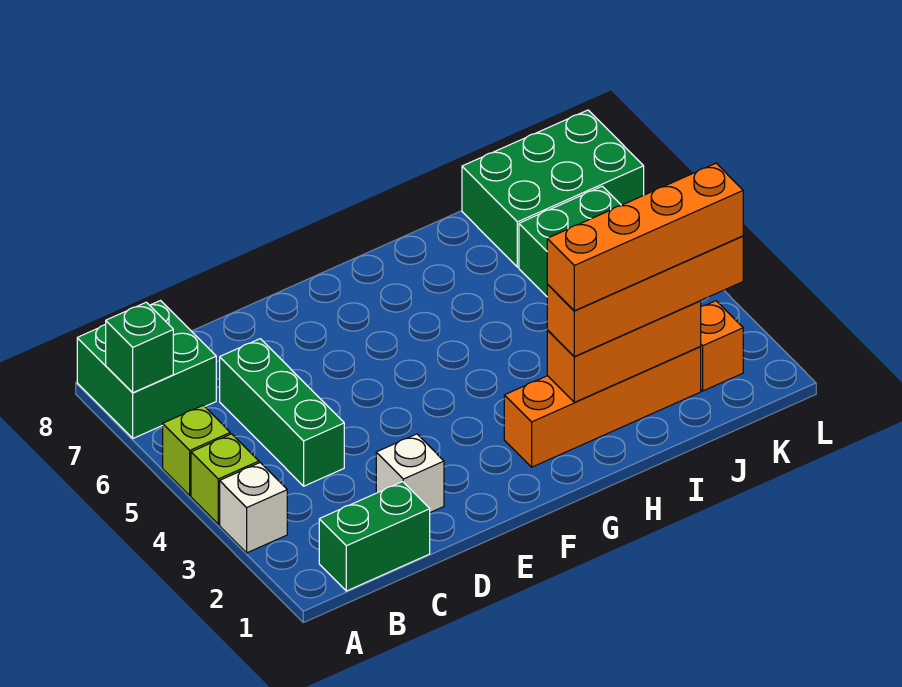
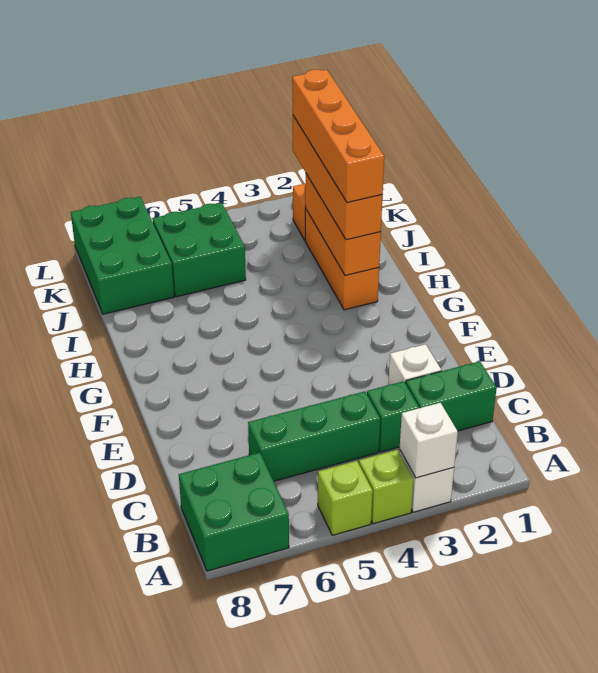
none -> white brick A3 level 2
green brick A7 level 2 -> green brick C3 level 1
green brick B1:C1 level 1 -> green brick C1:C2 level 1
orange brick G2:J2 level 1 -> orange brick H2:J2 level 1

